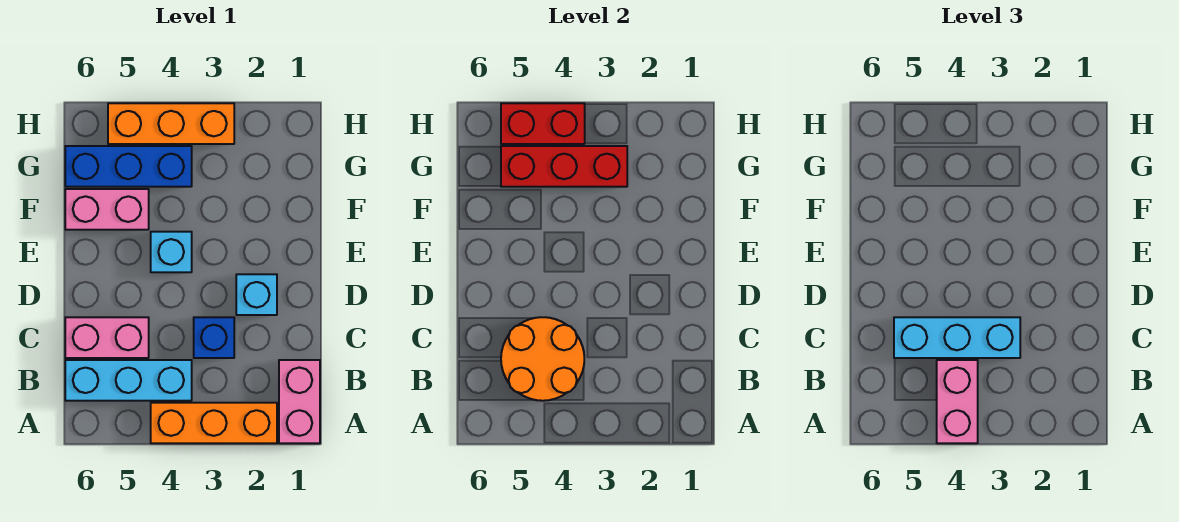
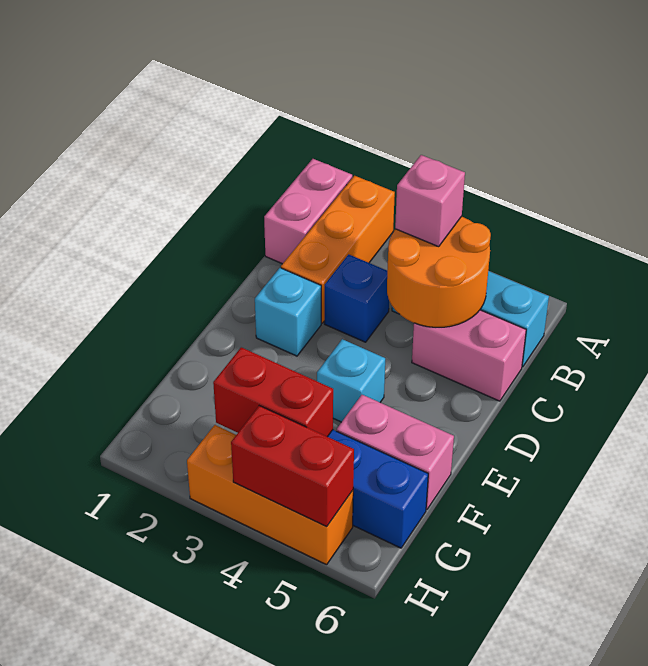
orange brick A2:A4 level 1 -> orange brick A2:C2 level 1
pink brick A4:B4 level 3 -> pink brick B4 level 3
cyan brick C3:C5 level 3 -> none
red brick G3:G5 level 2 -> red brick G3:G4 level 2

